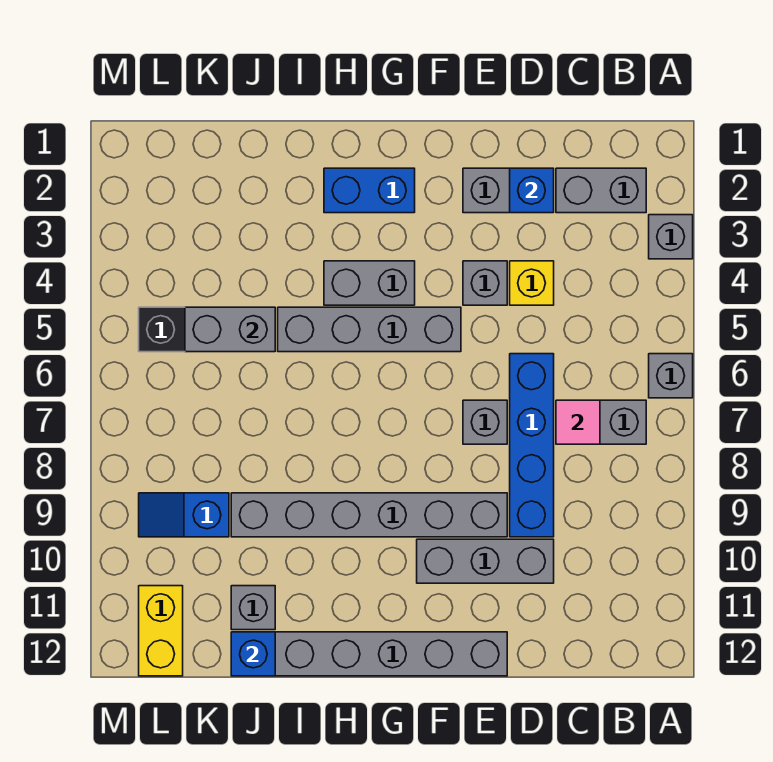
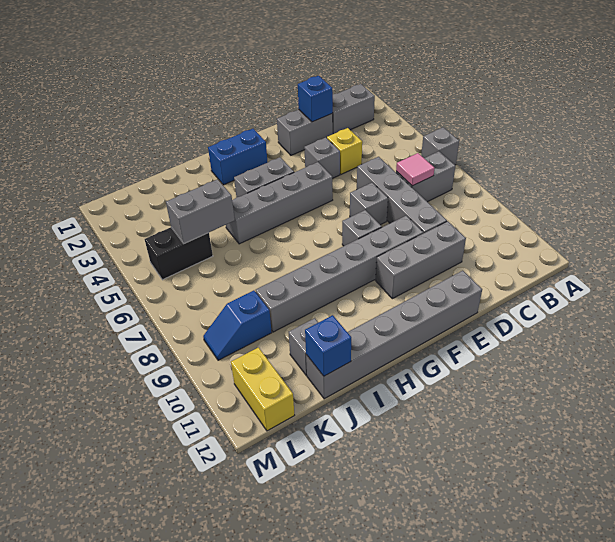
grey brick A3 level 1 -> grey brick F8 level 1
blue brick D6:D9 level 1 -> grey brick D6:D9 level 1

